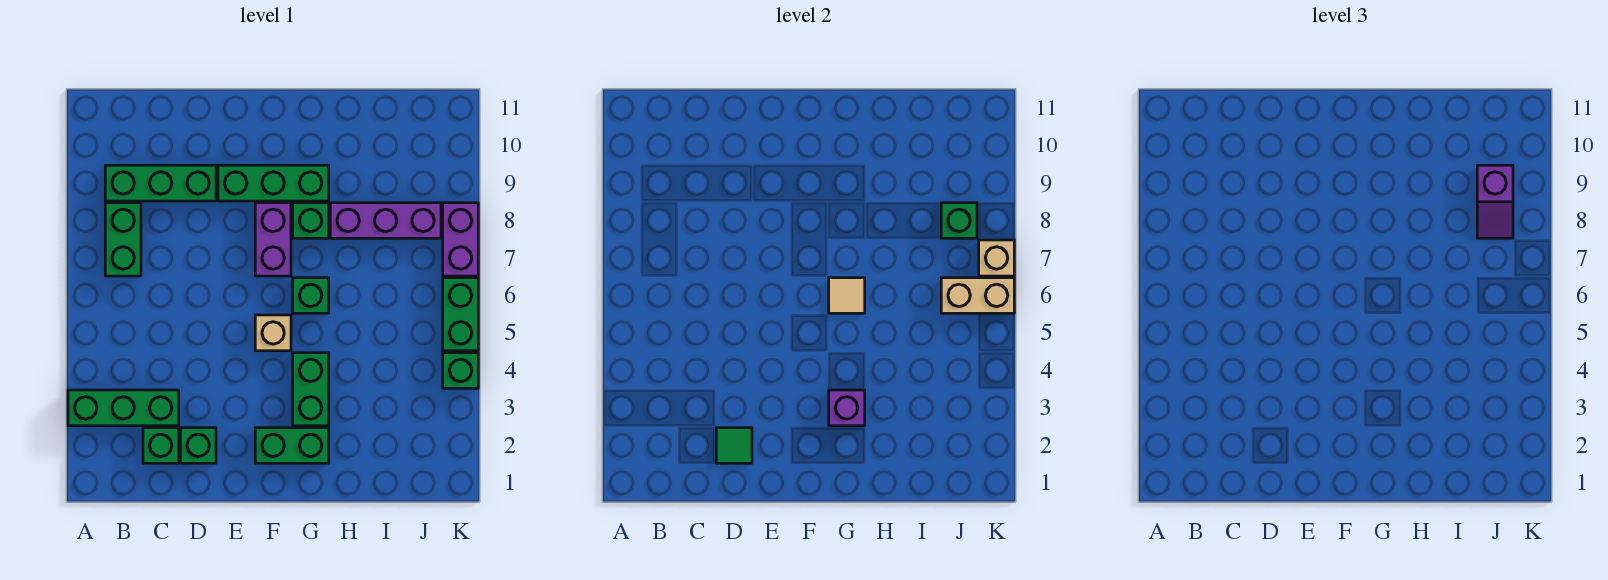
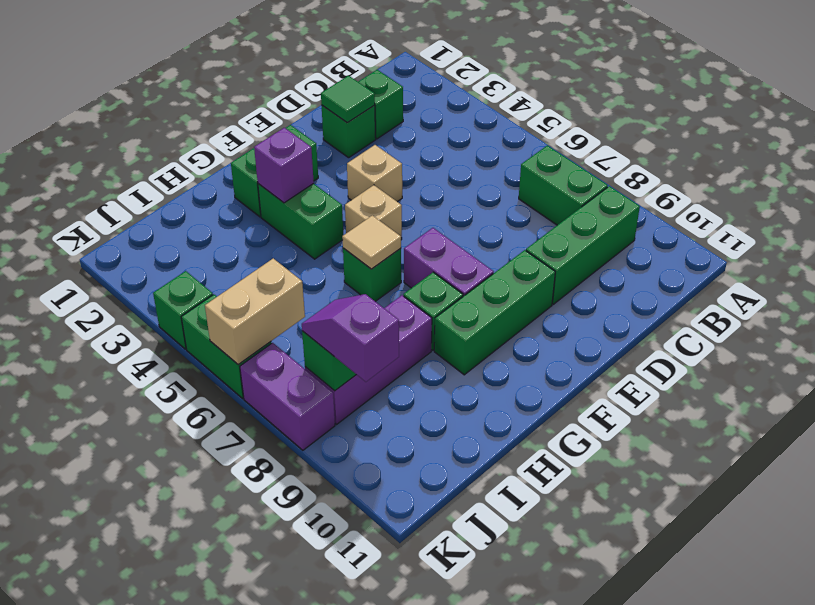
green brick A3:C3 level 1 -> none
tan brick K7 level 2 -> tan brick E4 level 1

